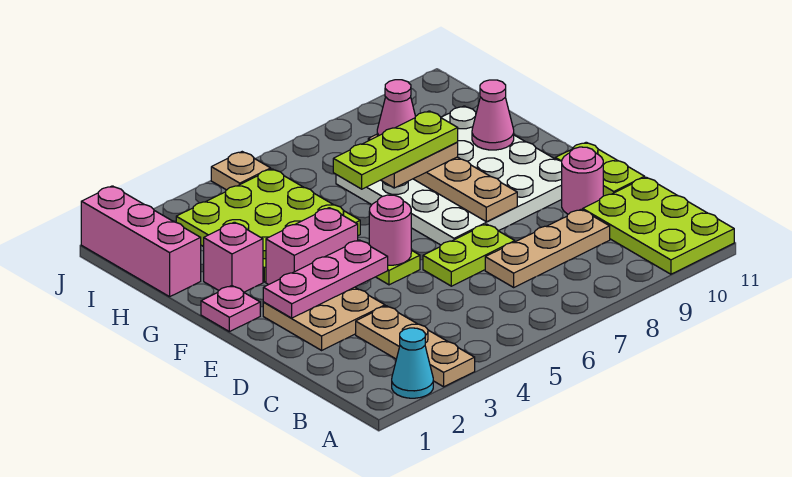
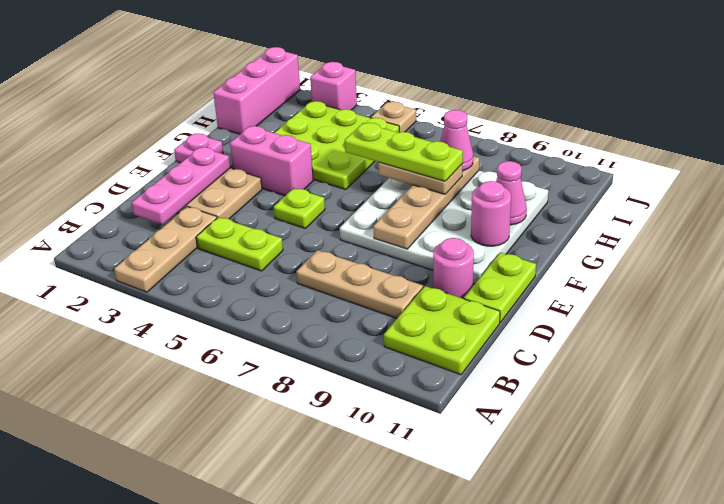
cyan cone A2 level 1 -> none
lime plate A10:C11 level 1 -> lime plate B10:C11 level 1
lime plate D6:D7 level 1 -> lime plate C4:C5 level 1
pink plate E2:E4 level 2 -> pink plate C2:E2 level 2
pink round brick E5 level 2 -> pink round brick F10 level 2
pink brick G2 level 1 -> pink brick J3 level 1

